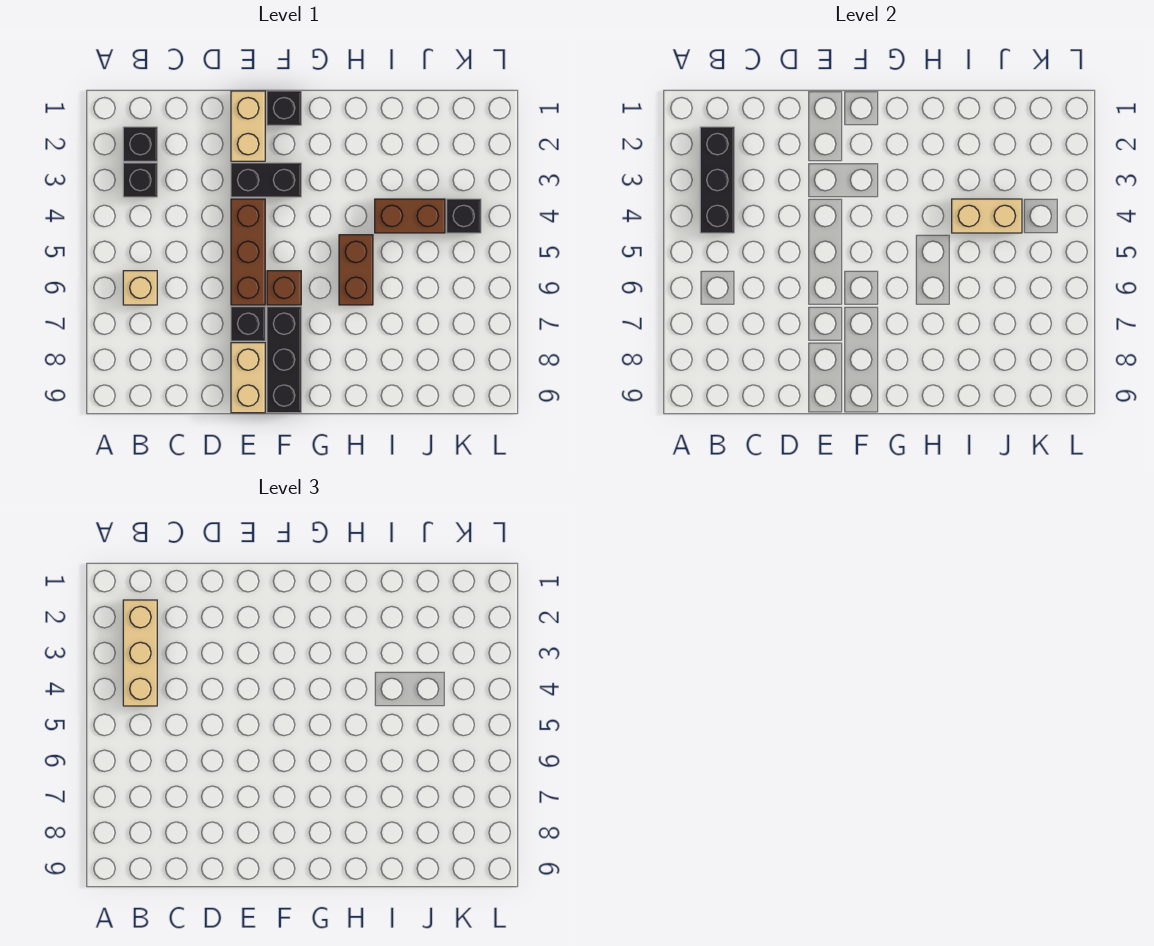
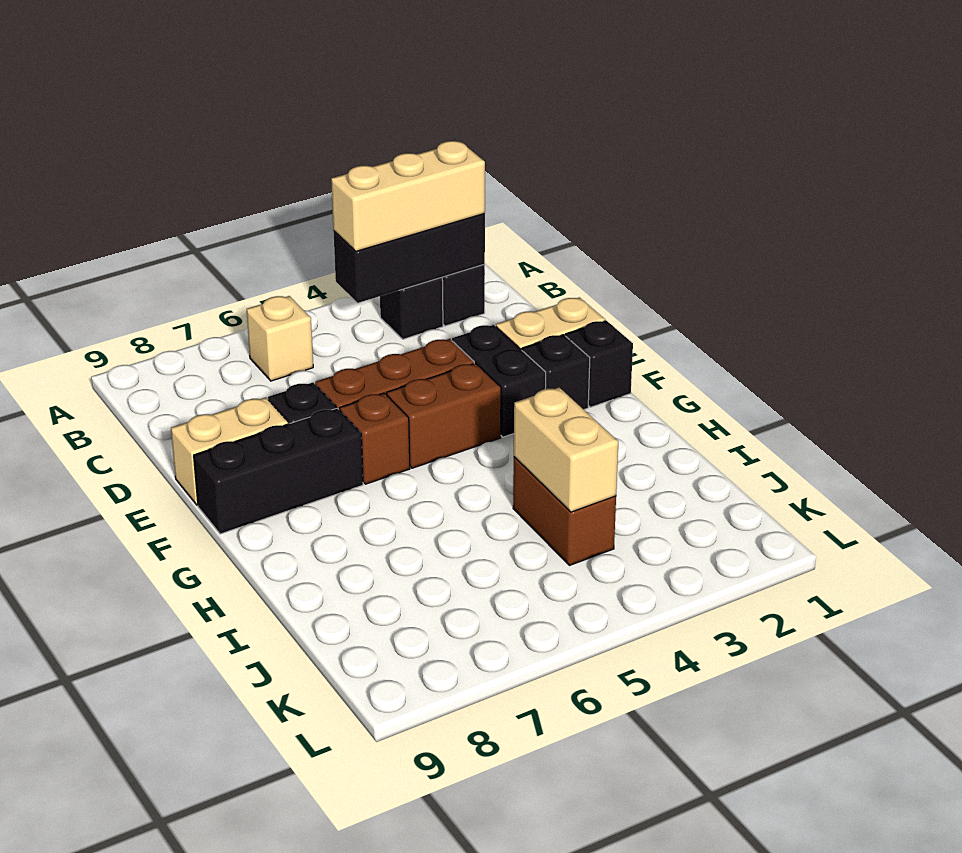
brown brick H5:H6 level 1 -> brown brick F4:F5 level 1
black brick K4 level 1 -> black brick F2 level 1

